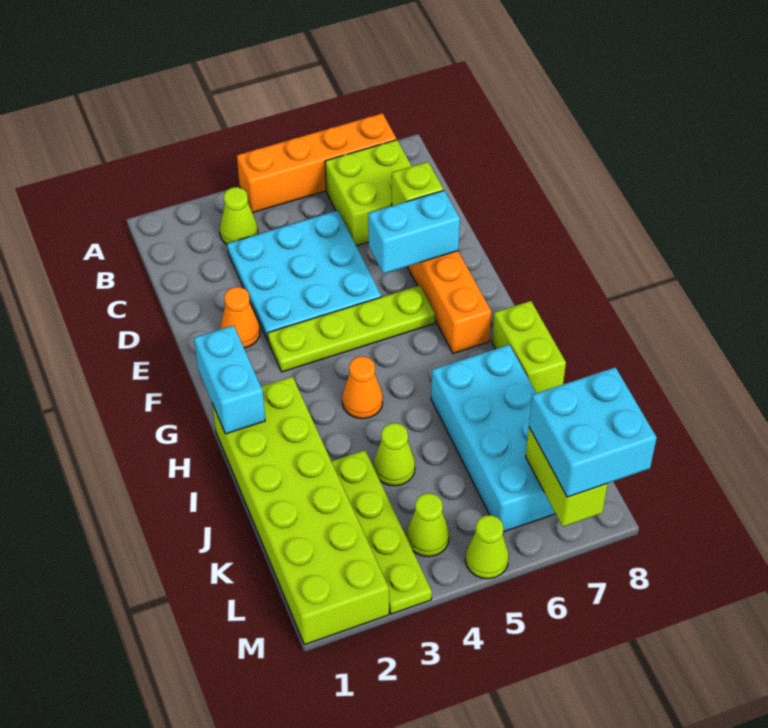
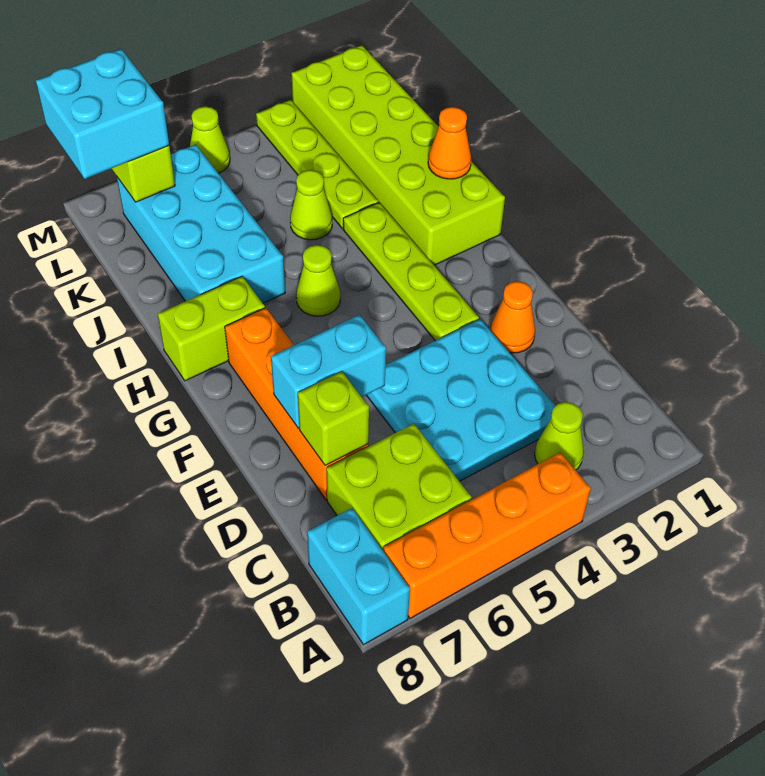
lime plate F3:F6 level 1 -> lime plate F3:I3 level 1
cyan brick G1:H1 level 2 -> cyan brick A8:B8 level 1
orange cone H4 level 1 -> orange cone I1 level 2
lime brick H8:I8 level 1 -> lime brick H7:H8 level 1
lime cone L4 level 1 -> lime cone H5 level 1

